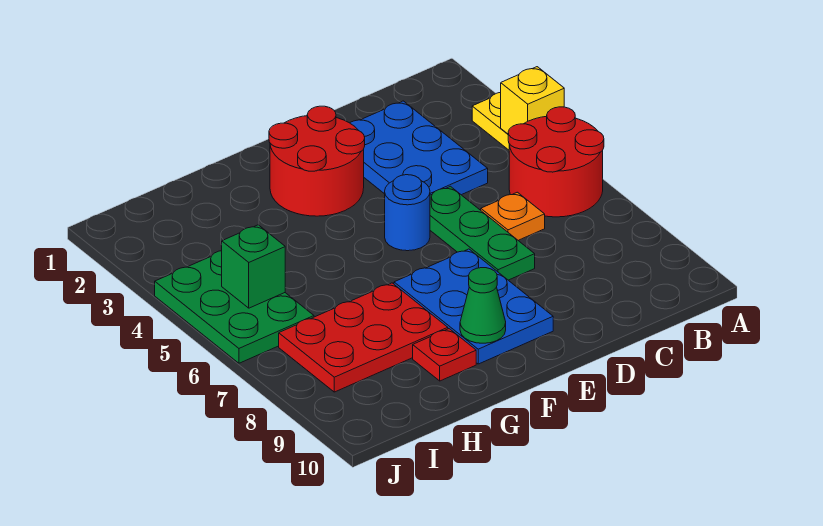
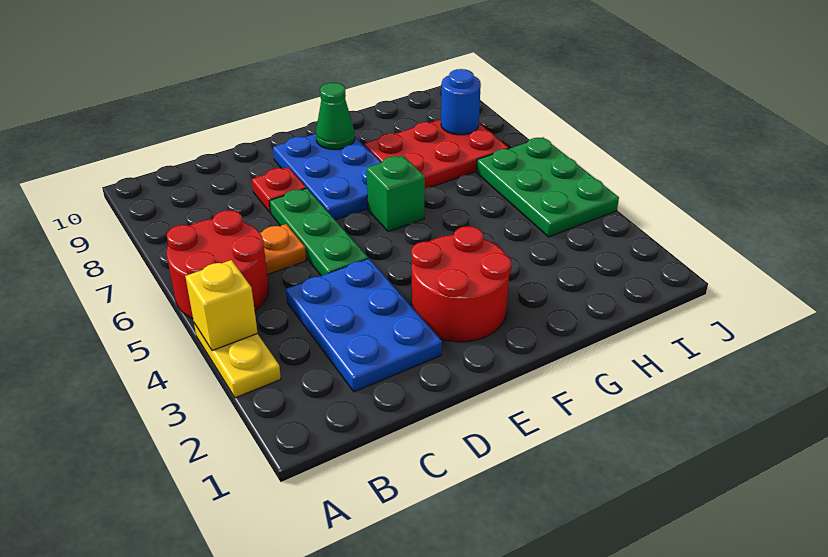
blue round brick E5 level 1 -> blue round brick I8 level 2
red plate G9 level 1 -> red plate D8 level 1
green brick I5 level 2 -> green brick F6 level 1

